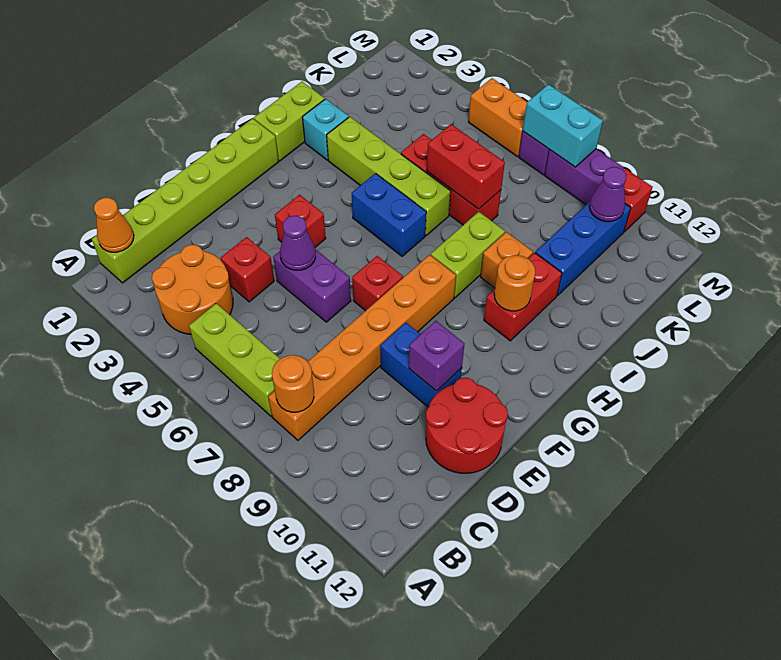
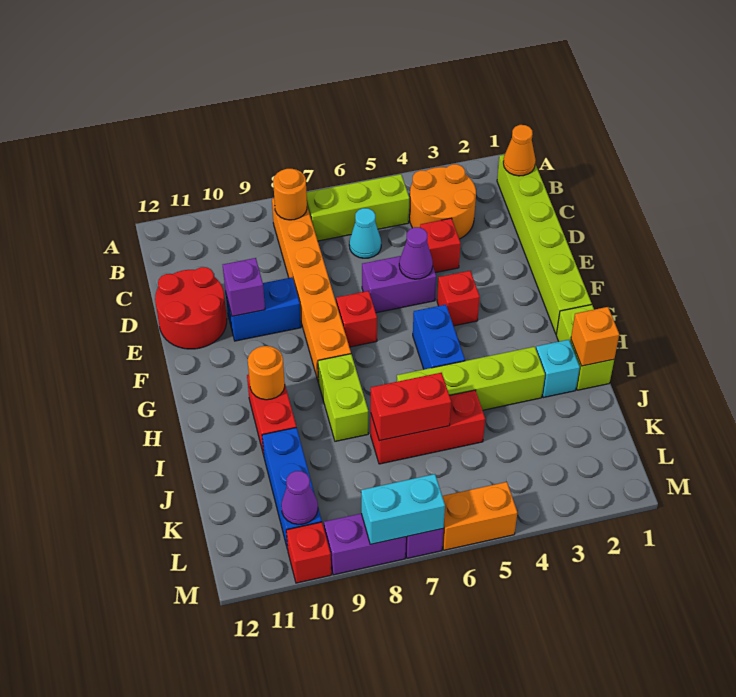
none -> cyan cone C6 level 1
blue brick H5:H6 level 1 -> blue brick G5:H5 level 1
orange brick I9 level 1 -> orange brick I1 level 2

